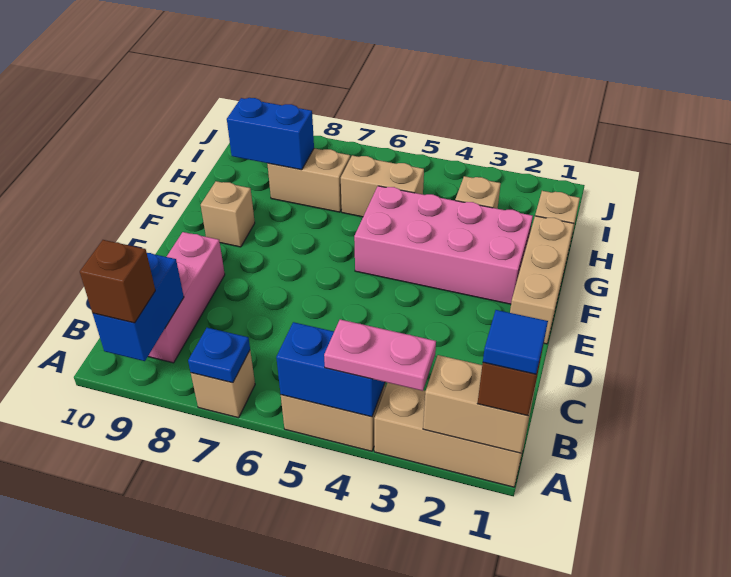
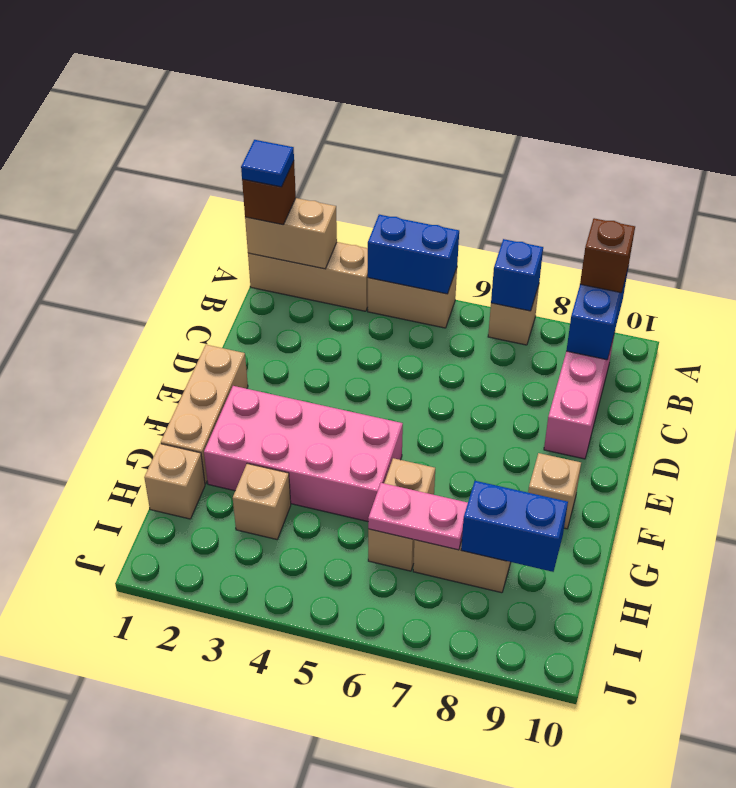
pink plate A3:A4 level 3 -> pink plate H6:H7 level 2
blue plate A7 level 2 -> blue brick A7 level 2
tan brick H5:H6 level 1 -> tan brick G6:H6 level 1

